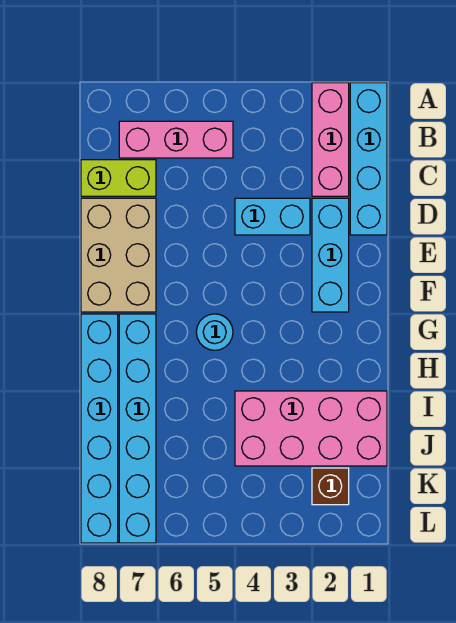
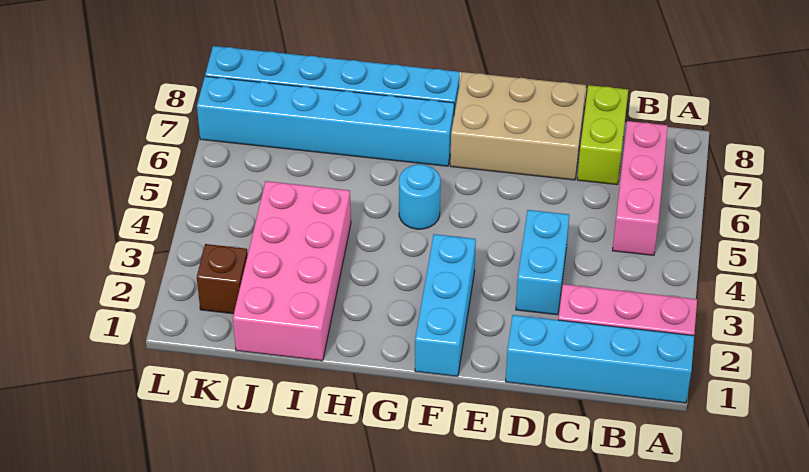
cyan brick D2:F2 level 1 -> cyan brick F1:F3 level 1

